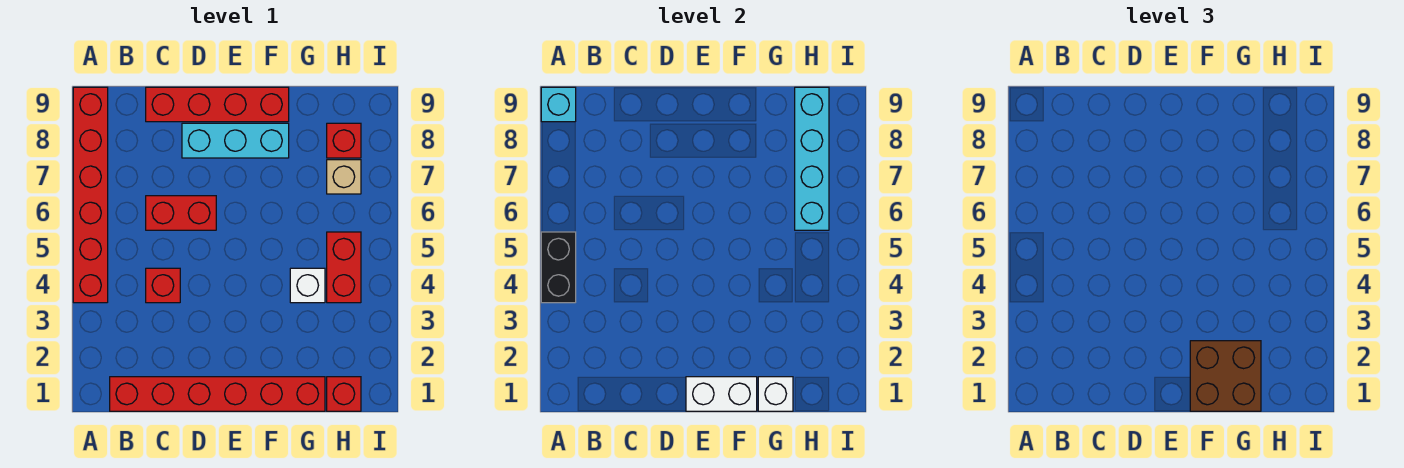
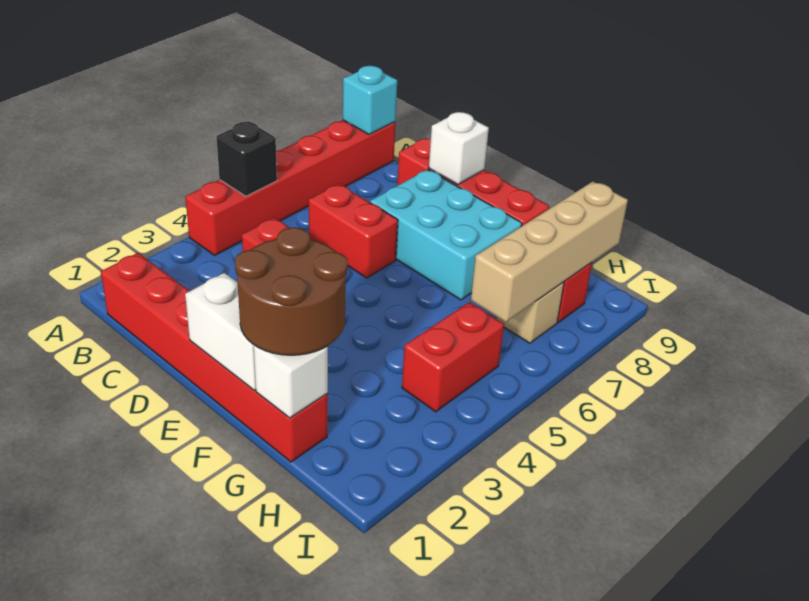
black brick A4:A5 level 2 -> black brick A5 level 2
cyan brick D8:F8 level 1 -> cyan brick D7:F8 level 1
brown brick F1:G2 level 3 -> brown round brick F1:G2 level 3
white brick G4 level 1 -> white brick D9 level 2
red brick H1 level 1 -> none
cyan brick H6:H9 level 2 -> tan brick H6:H9 level 2

